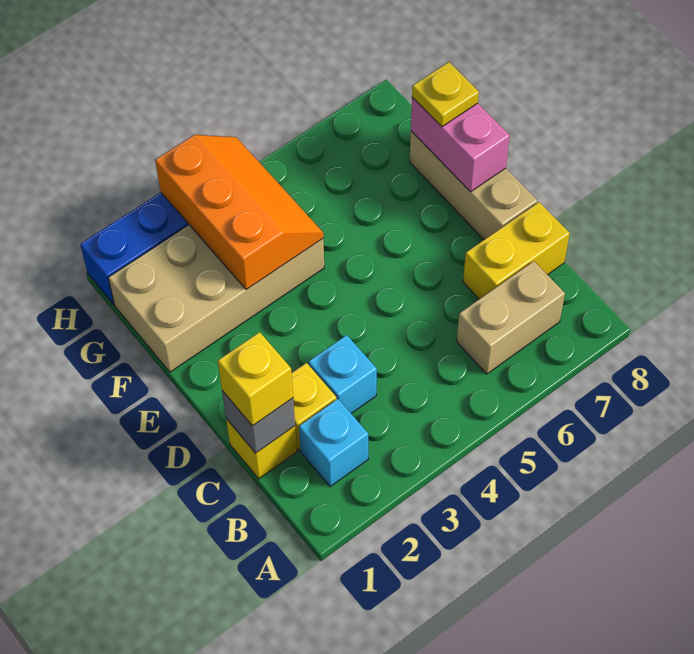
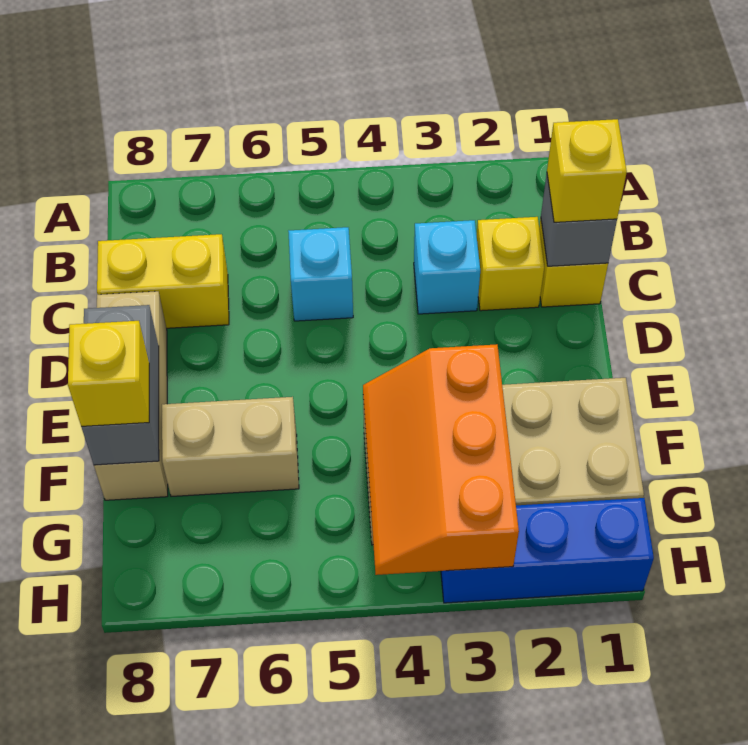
cyan brick B2 level 1 -> cyan brick C5 level 1
tan brick B6:B7 level 1 -> tan brick F6:F7 level 1
pink brick E8:F8 level 2 -> grey brick E8:F8 level 2
yellow plate F8 level 3 -> yellow brick F8 level 3

